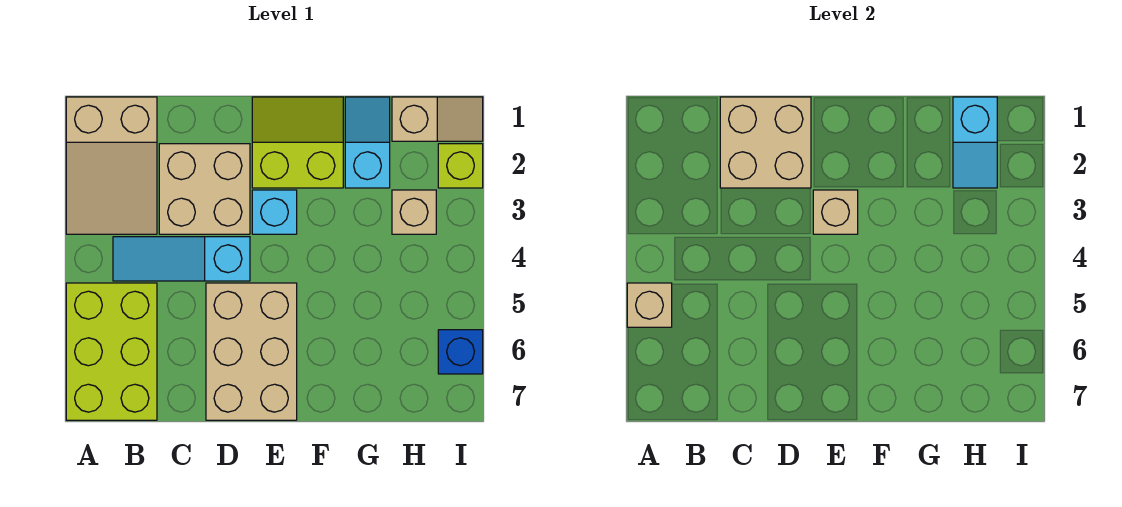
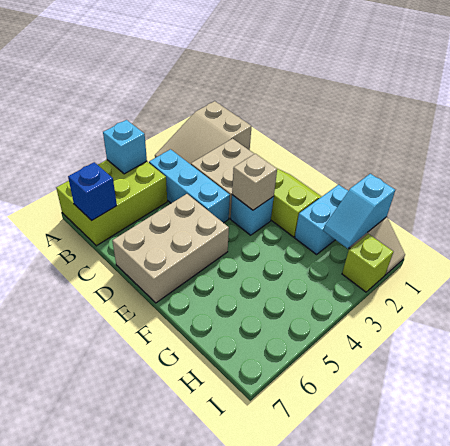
tan brick A5 level 2 -> cyan brick A5 level 2
cyan slope B4:D4 level 1 top D -> cyan brick B4:D4 level 1
tan brick C1:D2 level 2 -> none
cyan slope G1:G2 level 1 top 2 -> cyan brick G1:G2 level 1
tan brick H3 level 1 -> none
blue brick I6 level 1 -> blue brick B7 level 2

